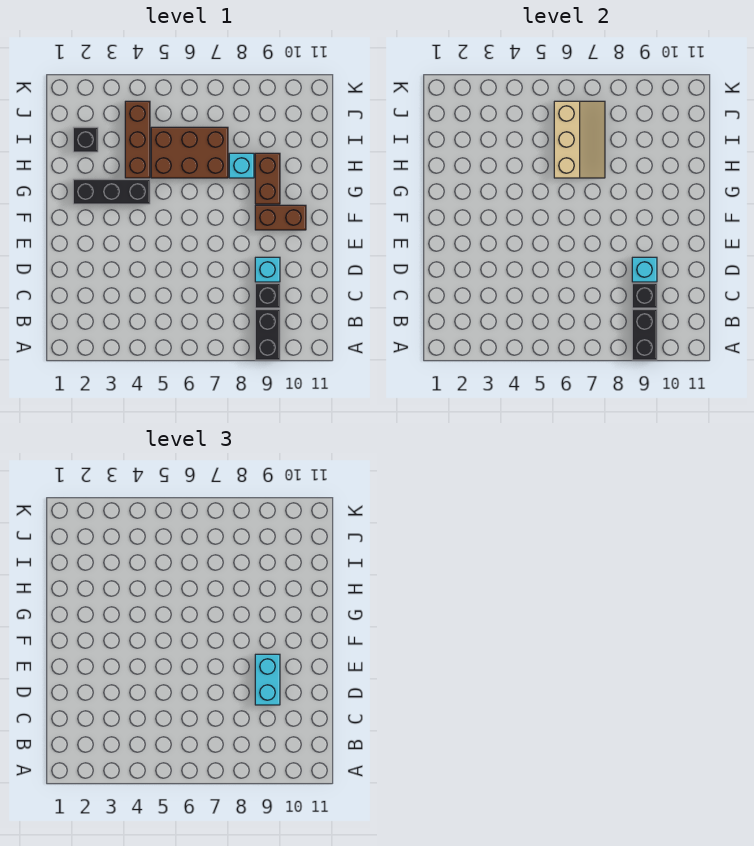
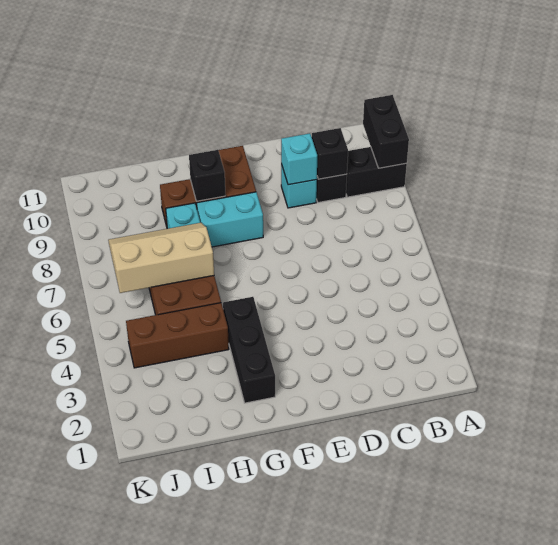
black brick A9:B9 level 2 -> black brick A9:A10 level 2
cyan brick D9:E9 level 3 -> cyan brick F8:G8 level 1
black brick I2 level 1 -> black brick G9 level 2

